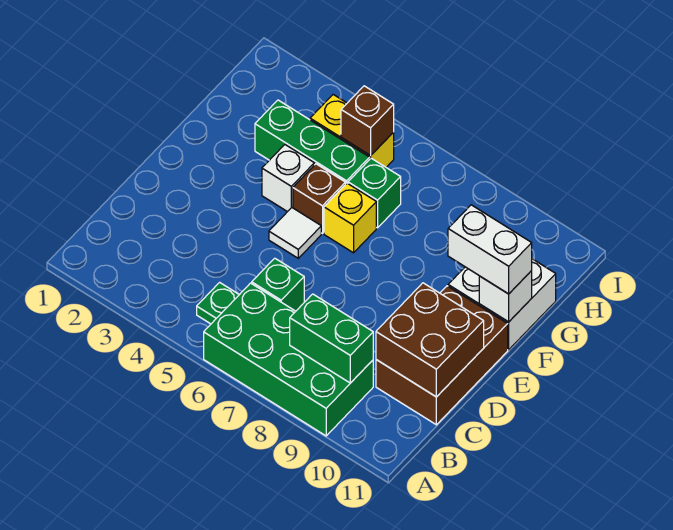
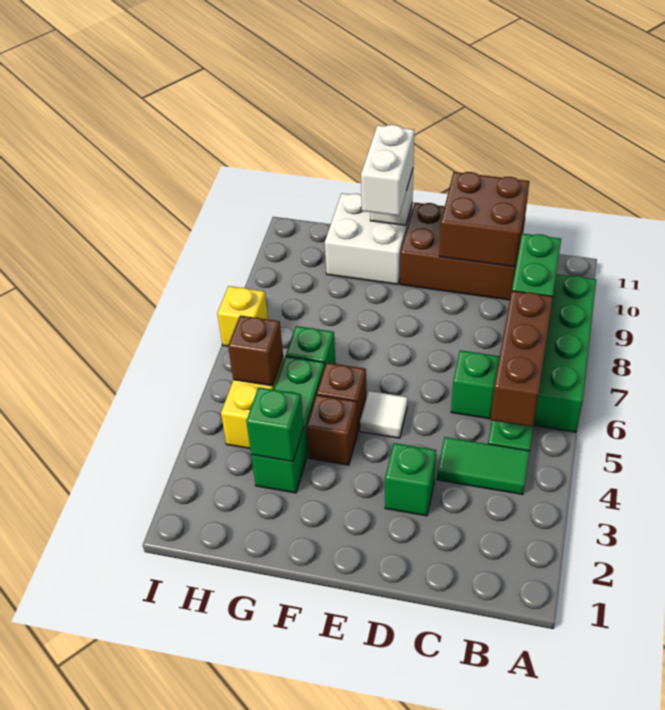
none -> green tile B4:C4 level 1
none -> brown brick B5:B7 level 2
none -> green brick D3 level 1
white brick F4 level 1 -> brown brick F4 level 1
yellow brick F6 level 1 -> yellow brick I7 level 1
none -> green brick G3 level 2

